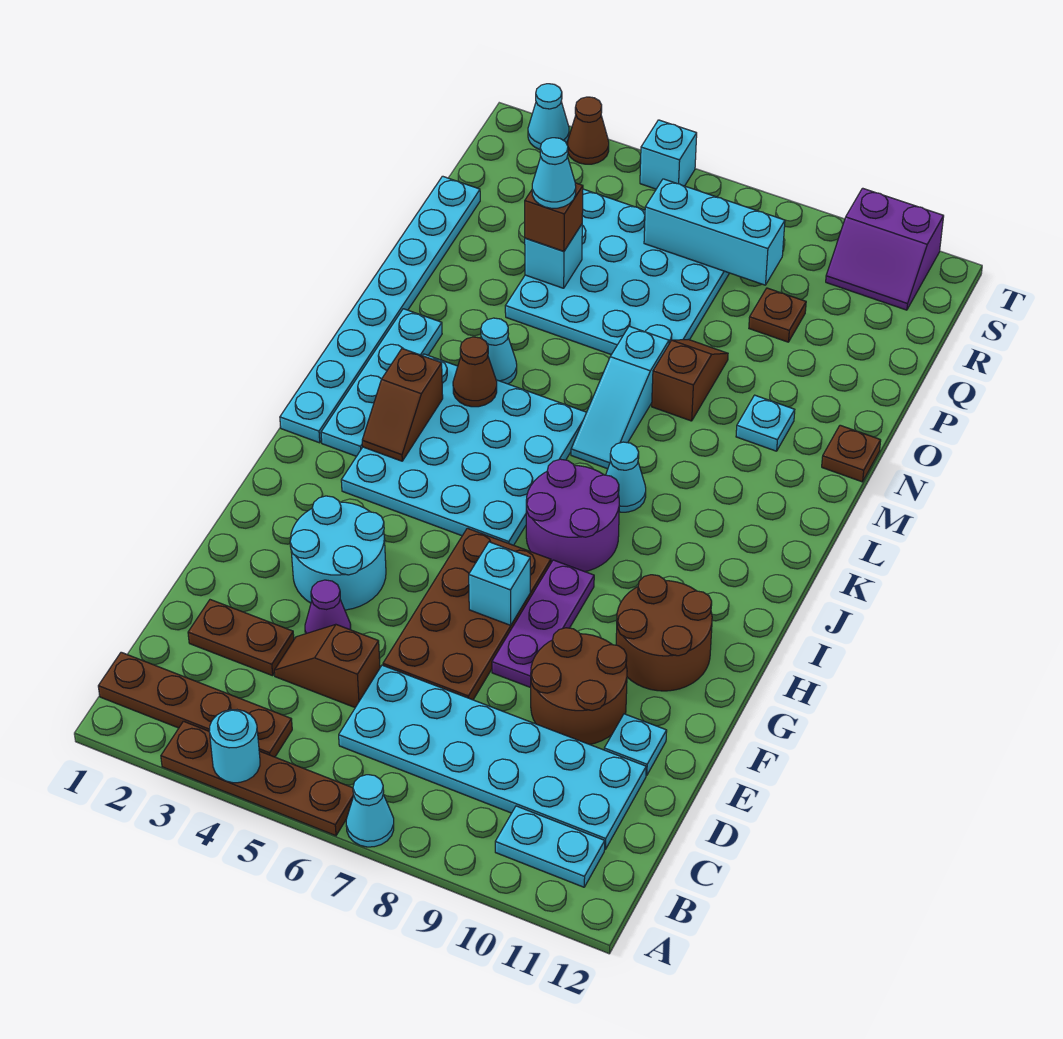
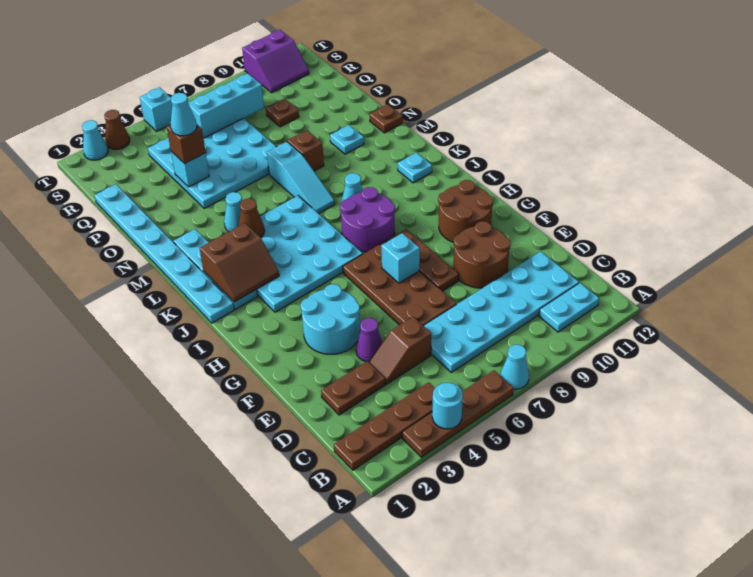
cyan plate E11 level 1 -> cyan plate K11 level 1
purple plate F8:H8 level 1 -> brown plate F8:H8 level 1
brown slope J3:K3 level 2 top K -> brown slope J2:K3 level 2 top K

